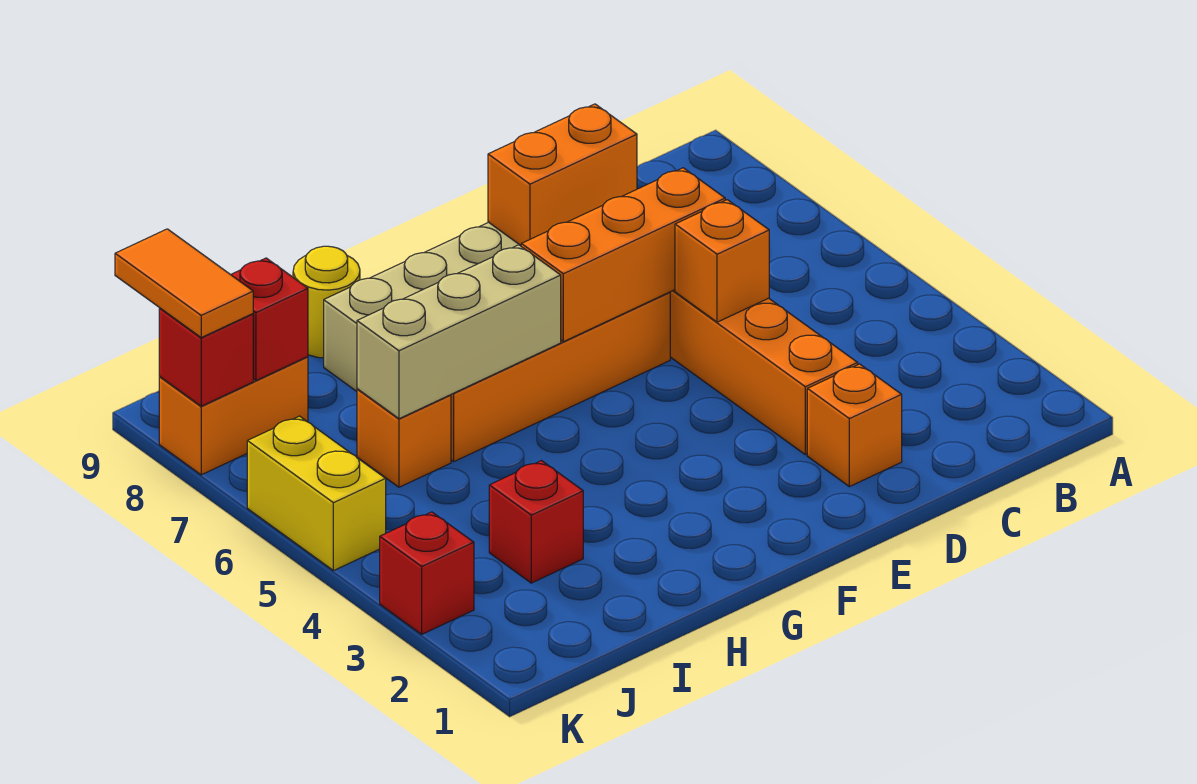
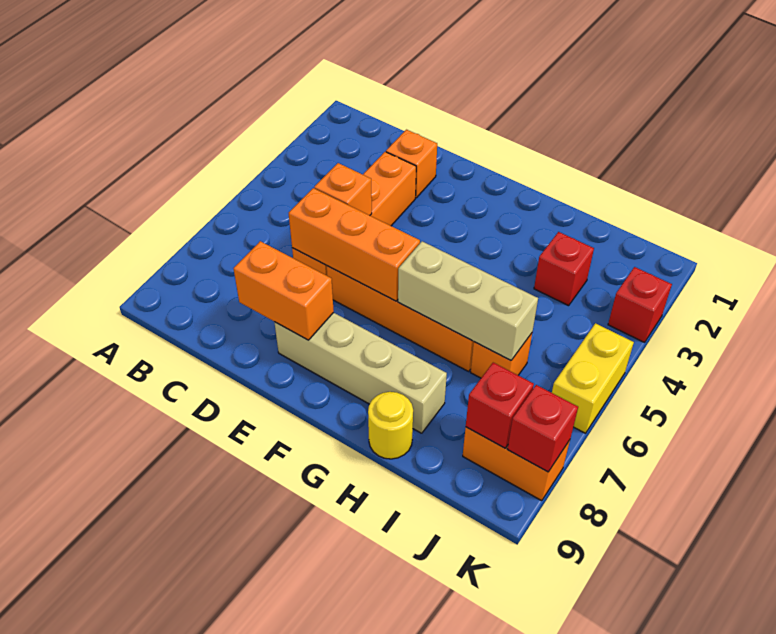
orange tile K8:K9 level 3 -> none

